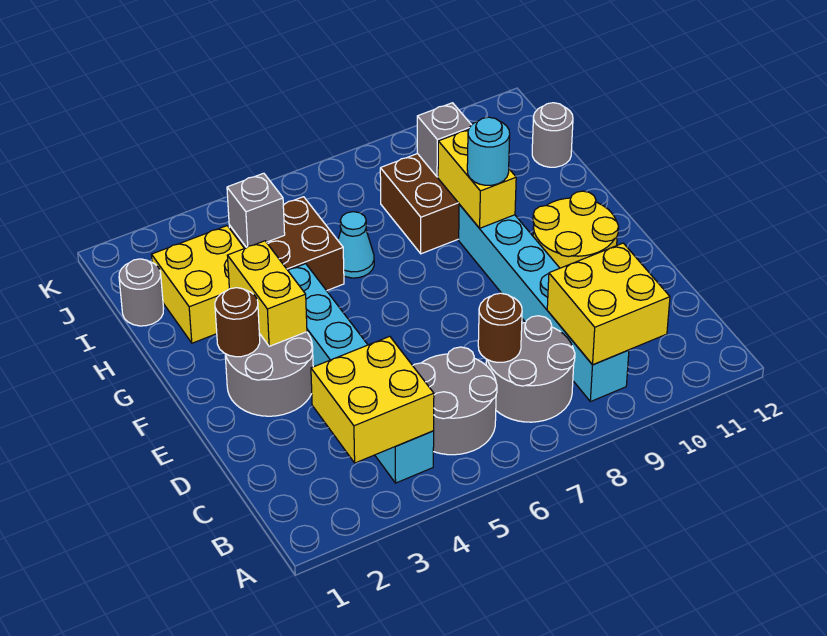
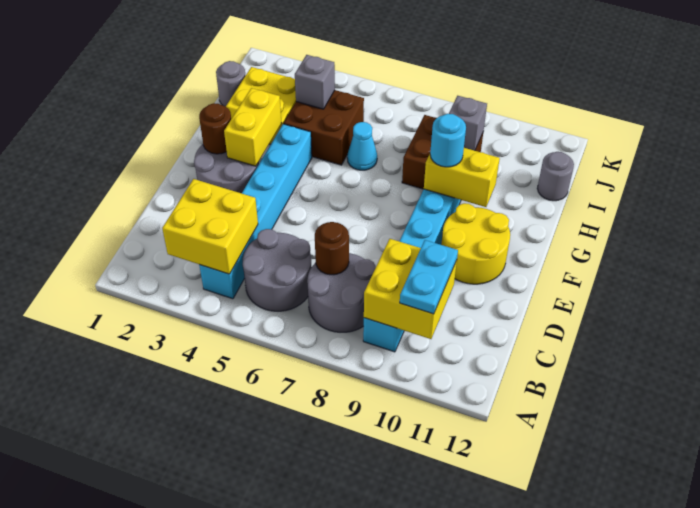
none -> cyan plate B10:C10 level 3
yellow brick G9:H9 level 2 -> yellow brick G9:G10 level 2

